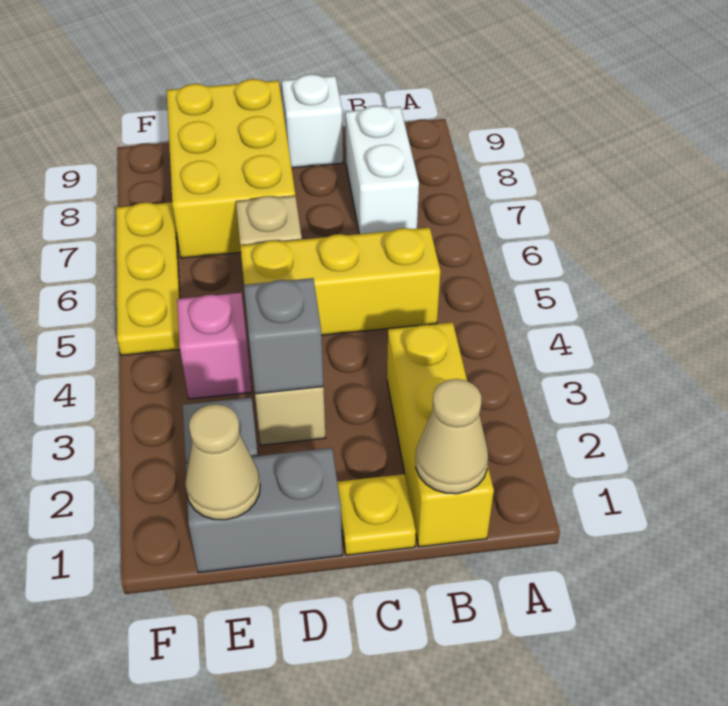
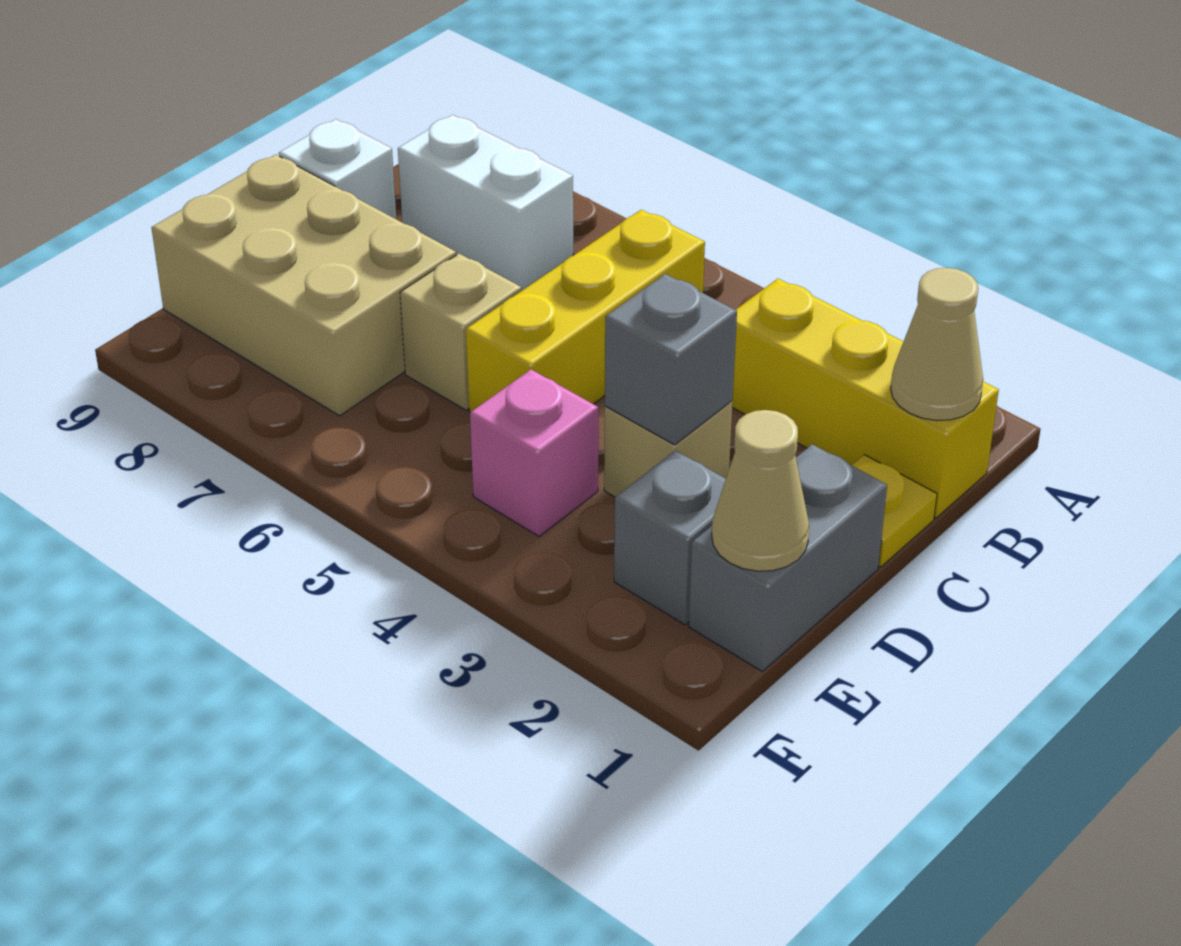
yellow brick D7:E9 level 1 -> tan brick D7:E9 level 1
yellow plate F5:F7 level 1 -> none

